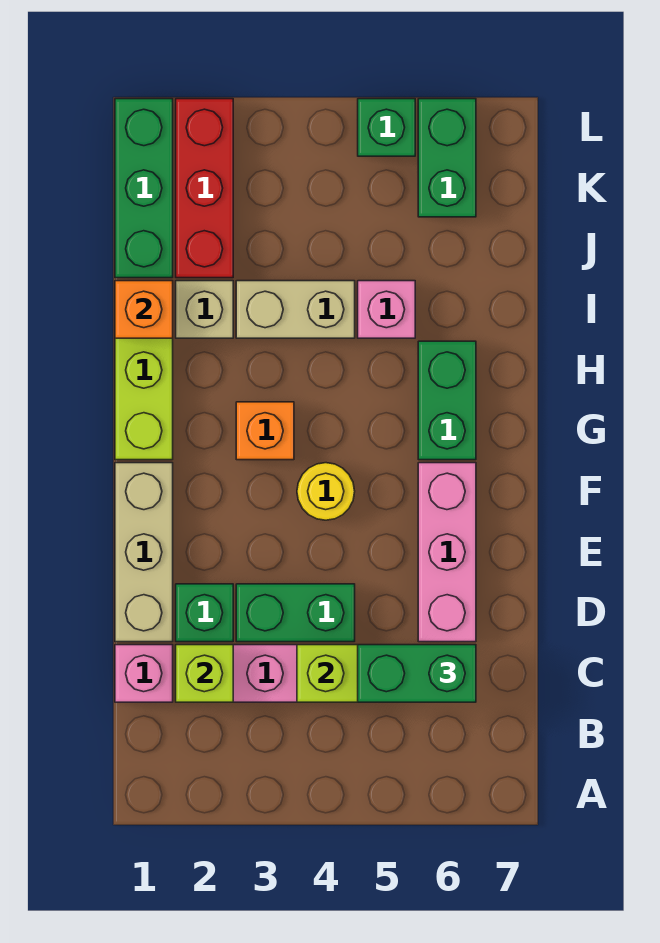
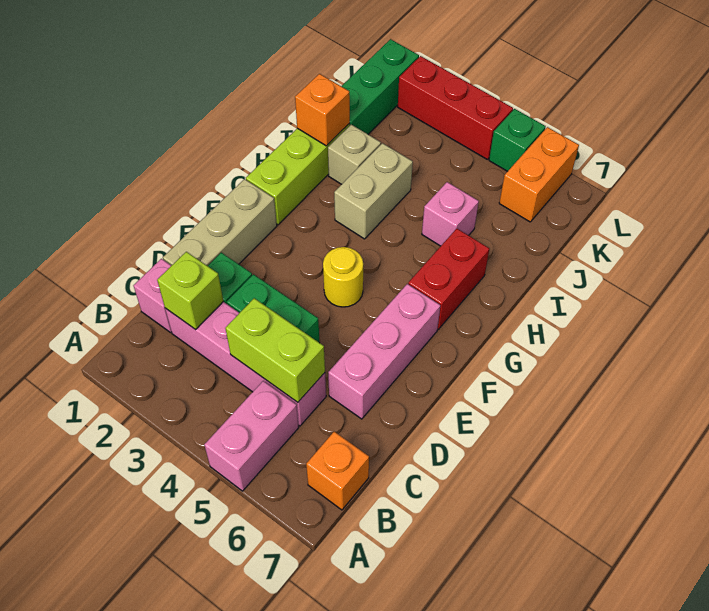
none -> pink brick A5:B5 level 1
green brick C5:C6 level 3 -> none
orange brick G3 level 1 -> orange brick B7 level 1
green brick G6:H6 level 1 -> red brick G6:H6 level 1
tan brick I3:I4 level 1 -> tan brick H3:I3 level 1
red brick J2:L2 level 1 -> red brick L2:L4 level 1
green brick K6:L6 level 1 -> orange brick K6:L6 level 1

